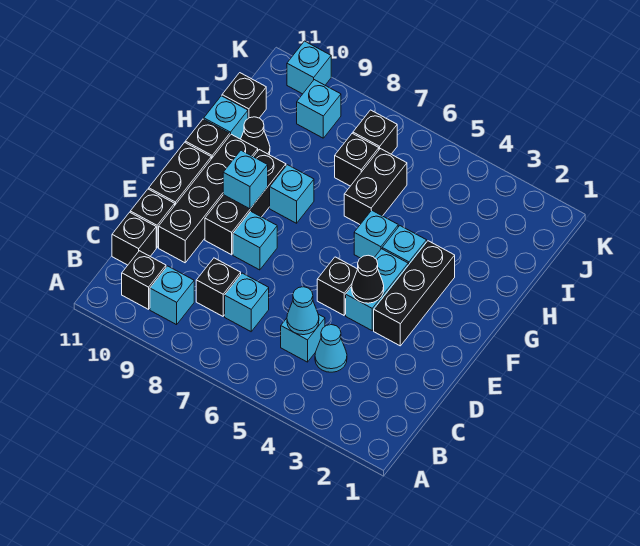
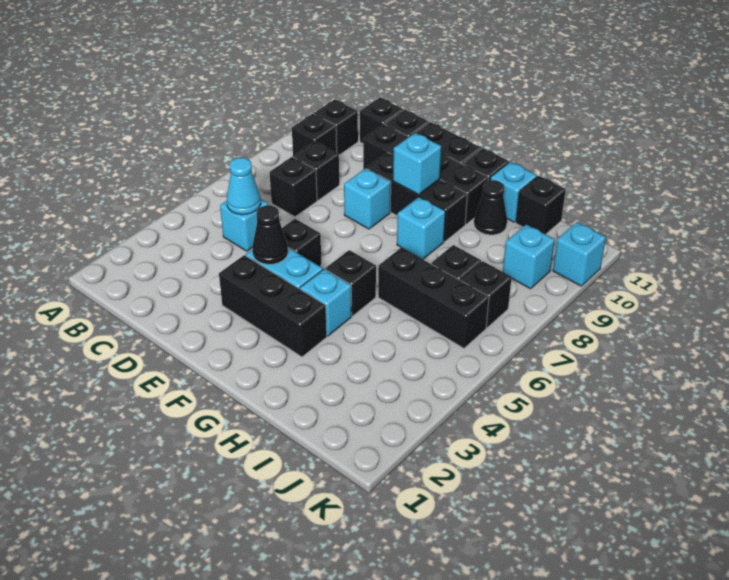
cyan brick B9 level 1 -> black brick B9 level 1
cyan cone C4 level 1 -> none
cyan brick C7 level 1 -> black brick C7 level 1
cyan brick G5 level 1 -> black brick G5 level 1
black brick H6:I6 level 1 -> black brick H6:J6 level 1

